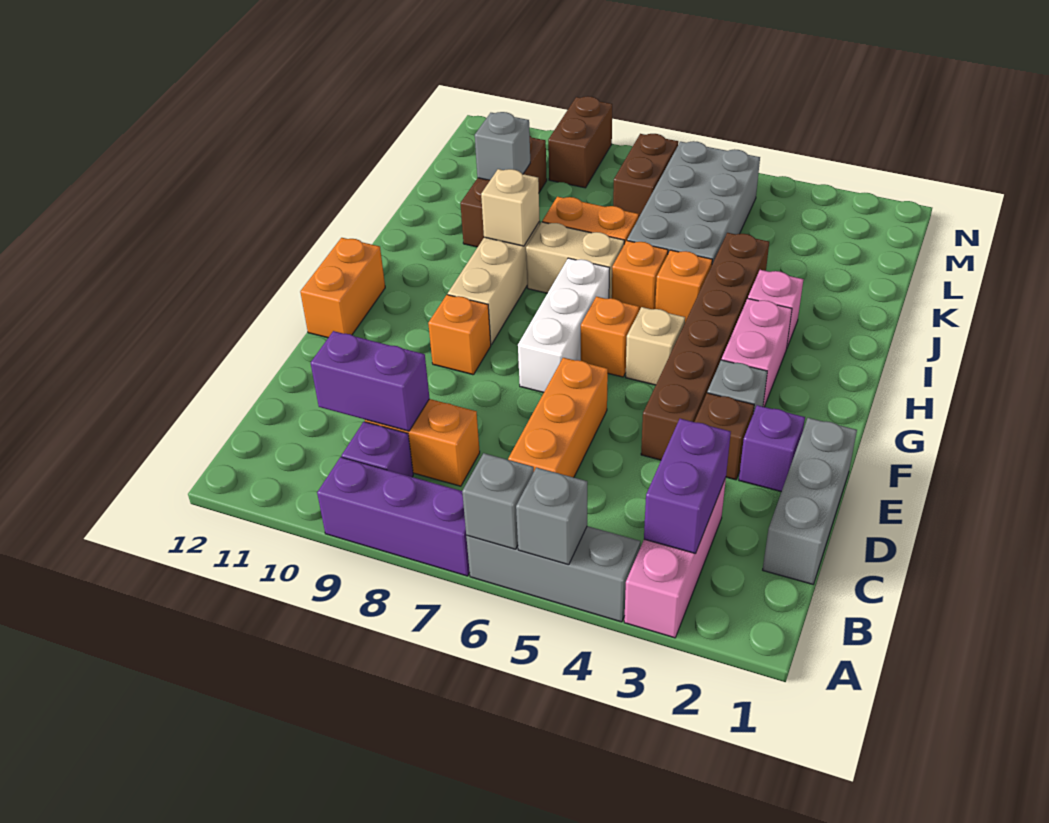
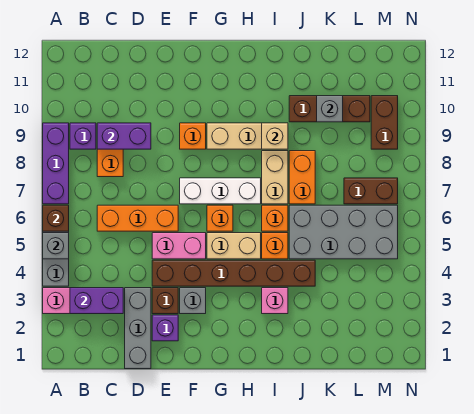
grey brick A6 level 2 -> brown brick A6 level 2
grey brick C1:E1 level 1 -> grey brick D1:D3 level 1
purple brick C9:C10 level 2 -> purple brick C9:D9 level 2
orange brick F12:G12 level 1 -> none
pink brick G3:H3 level 1 -> pink brick E5:F5 level 1
tan brick G5 level 1 -> tan brick G5:H5 level 1
brown brick M9:N9 level 1 -> brown brick M9:M10 level 1

